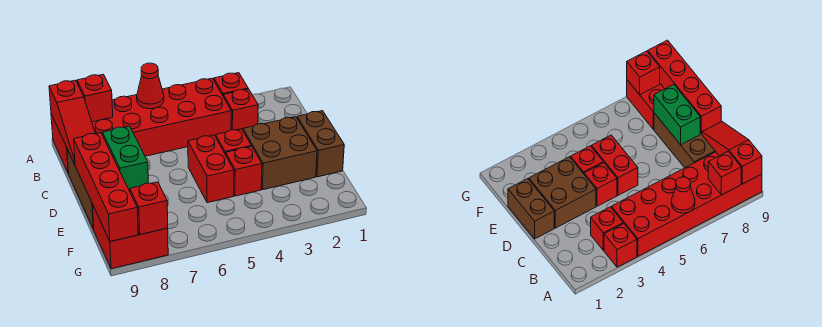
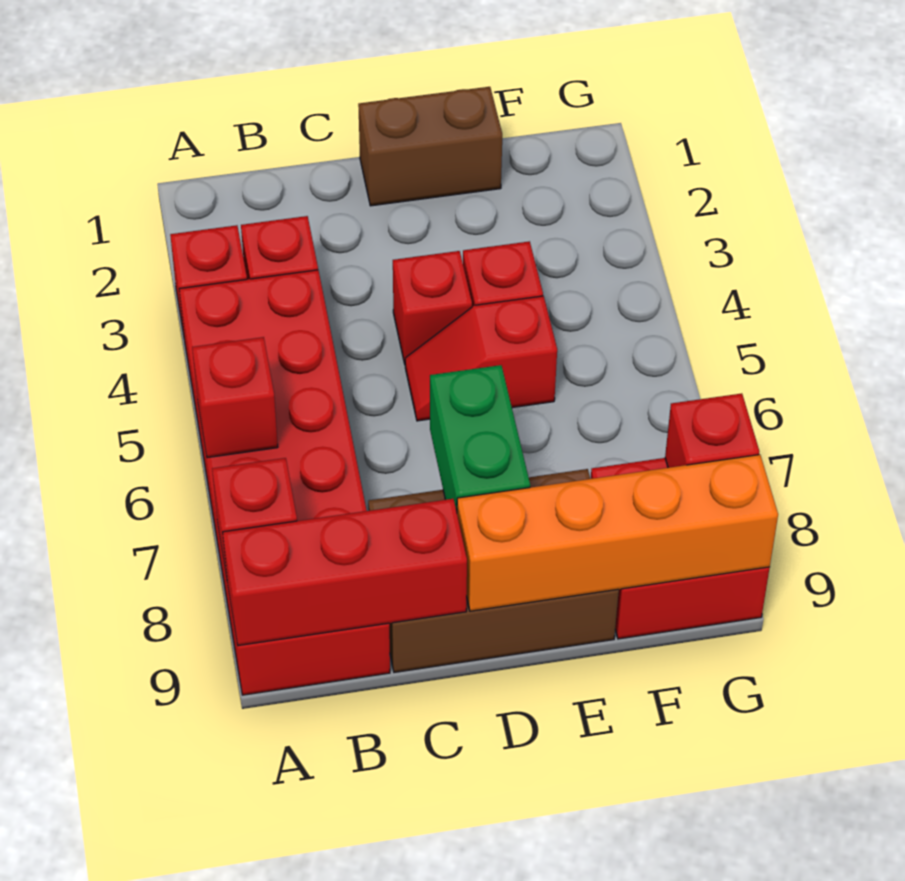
red cone A6 level 2 -> red brick A6 level 2
red slope A9:C9 level 2 top A -> red brick A9:C9 level 2
brown brick D2:E3 level 1 -> none
red brick D5:E5 level 1 -> red slope D5:E5 level 1 top E
green brick D8:E8 level 2 -> green brick D7:D8 level 2
red brick D9:G9 level 2 -> orange brick D9:G9 level 2

